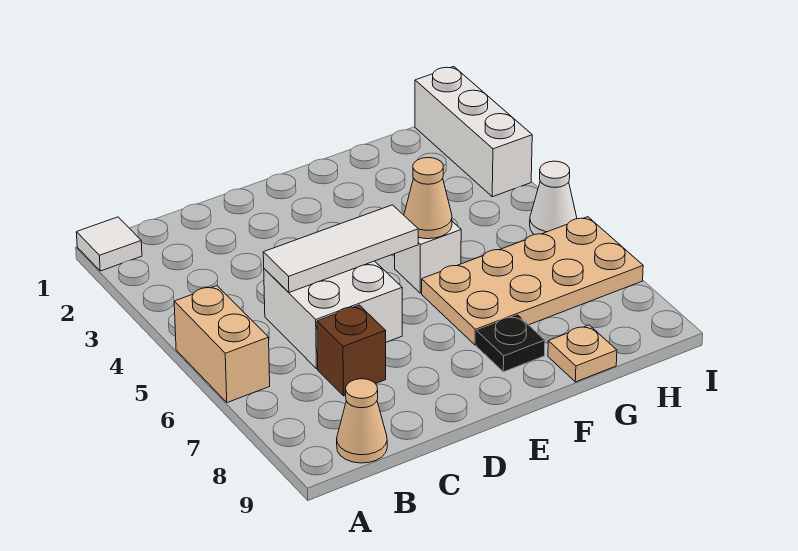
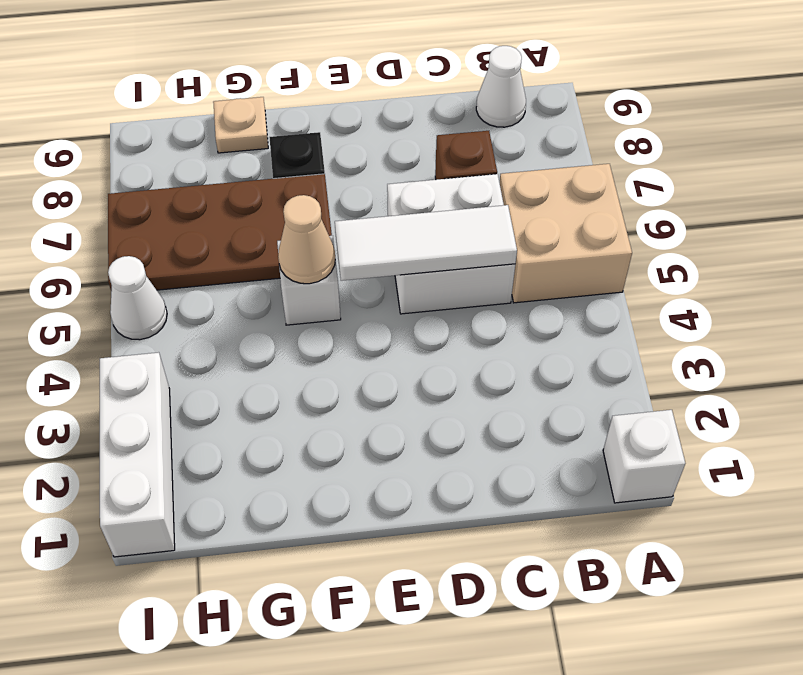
white tile A1 level 1 -> white brick A1 level 1
tan brick A5:A6 level 1 -> tan brick A5:B6 level 1
tan cone B9 level 1 -> white cone B9 level 1
tan plate F6:I7 level 1 -> brown plate F6:I7 level 1

